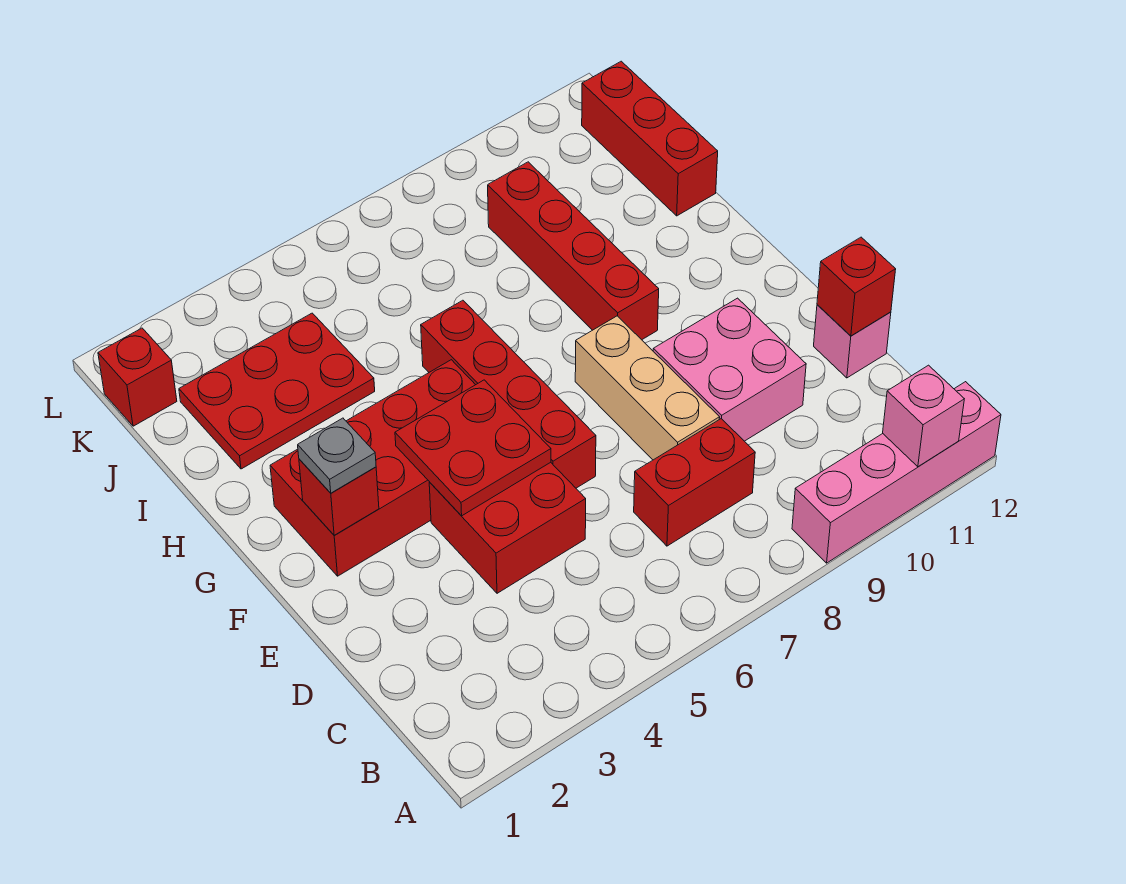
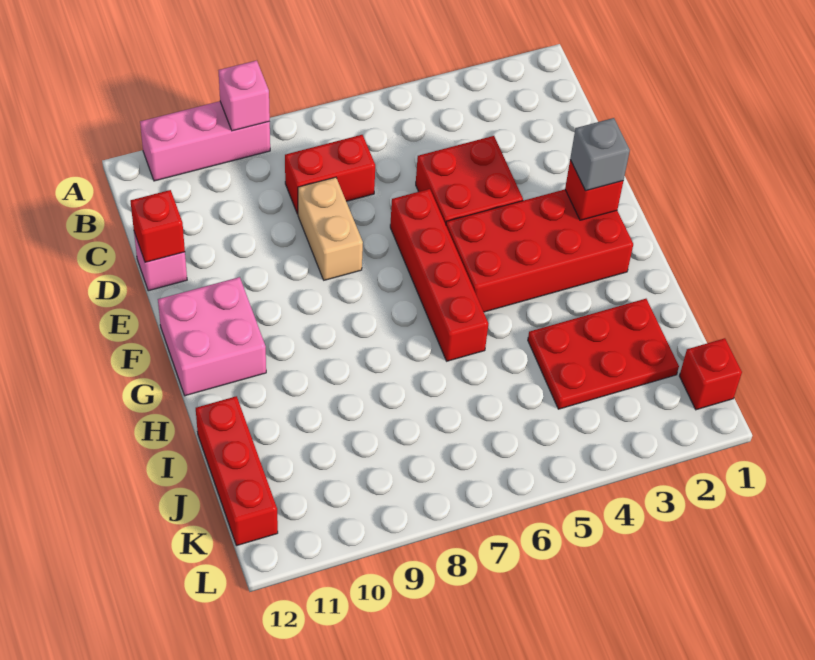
pink brick A9:A12 level 1 -> pink brick A9:A11 level 1
pink brick A11 level 2 -> pink brick A9 level 2
tan brick D8:F8 level 1 -> tan brick D8:E8 level 1
pink brick D9:E10 level 1 -> pink brick F11:G12 level 1
red plate E4:F5 level 2 -> none
grey plate F2 level 3 -> grey brick F2 level 3
red brick G9:J9 level 1 -> none

